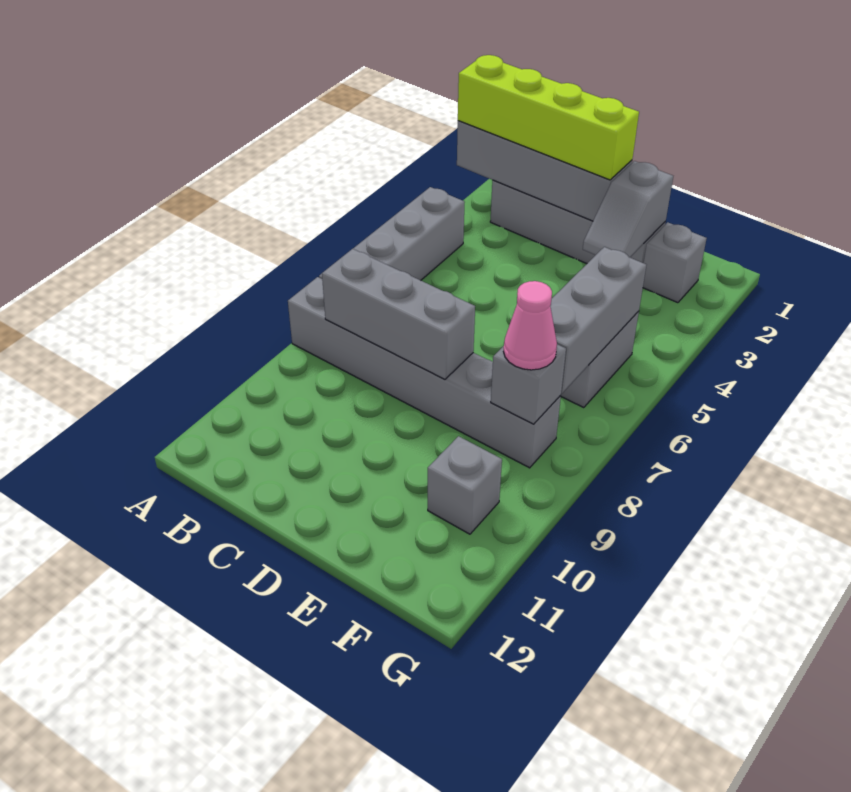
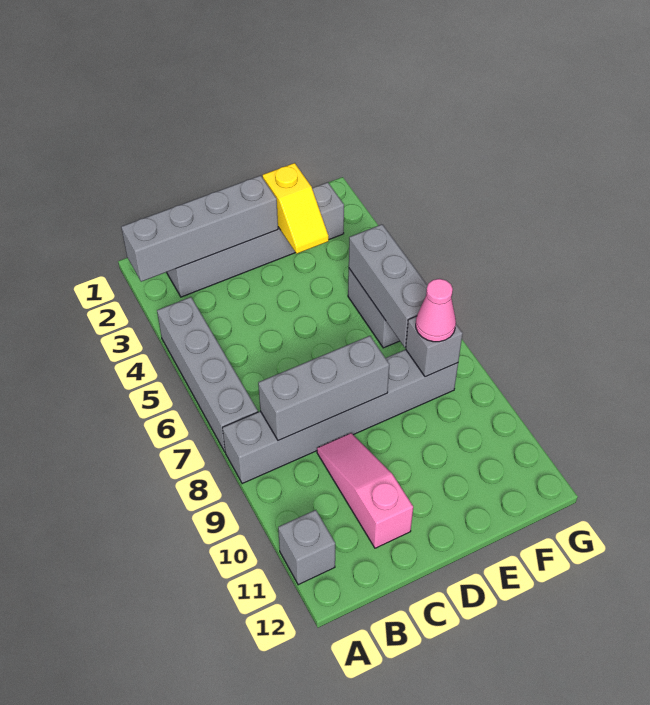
lime brick A2:D2 level 3 -> none
none -> pink slope C9:C11 level 1 top 11
grey slope E2:E3 level 2 top 2 -> yellow slope E2:E3 level 2 top 2
grey brick F10 level 1 -> grey brick A11 level 1

